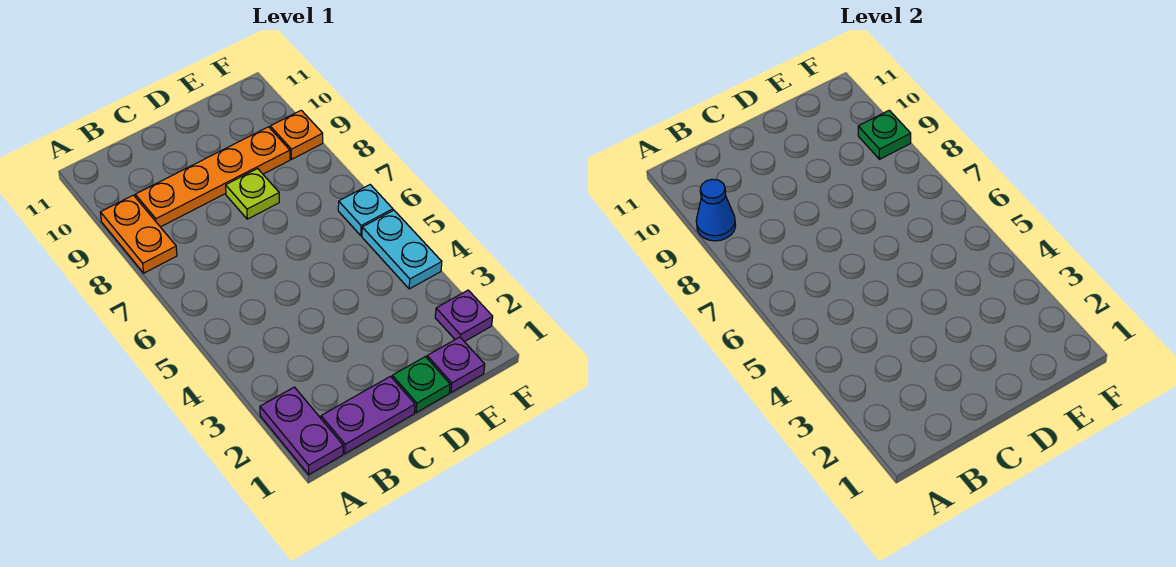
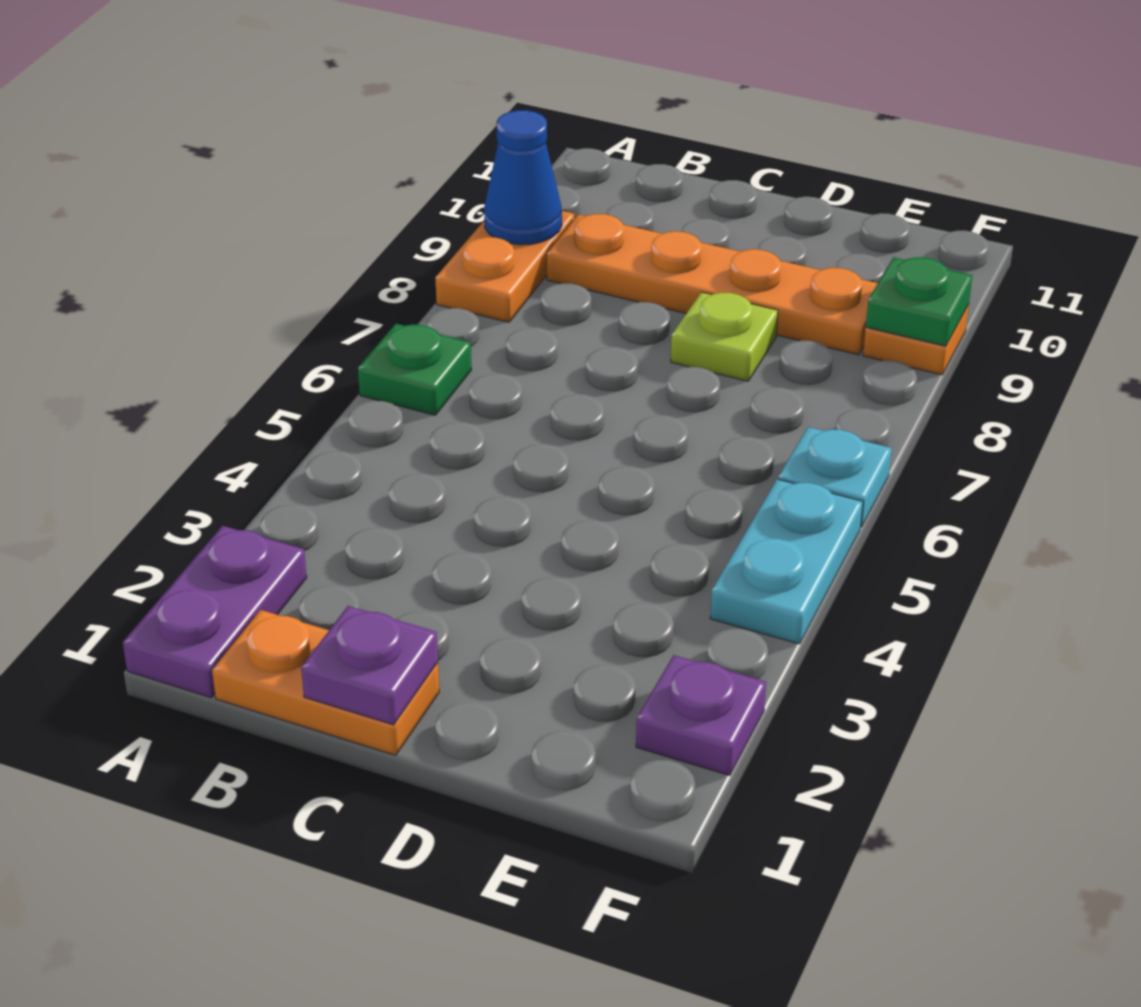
purple plate B1:C1 level 1 -> orange plate B1:C1 level 1
green plate D1 level 1 -> green plate A6 level 1
purple plate E1 level 1 -> purple plate C1 level 2

